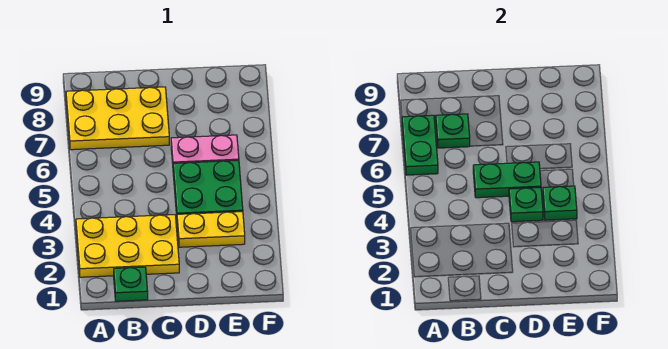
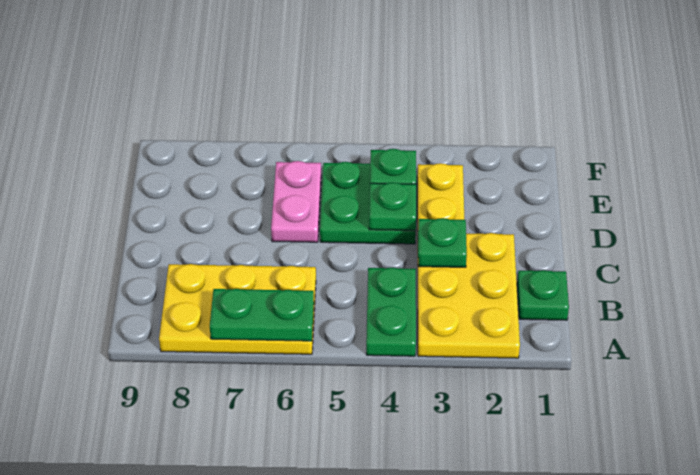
yellow plate A7:C8 level 1 -> yellow plate A6:B8 level 1
green plate B7 level 2 -> green plate C3 level 2
green plate C5:D5 level 2 -> green plate A4:B4 level 1

